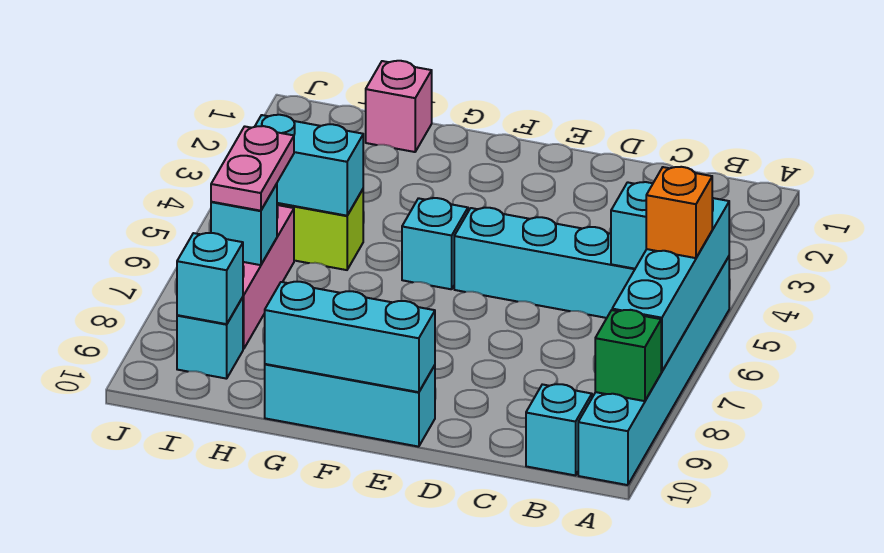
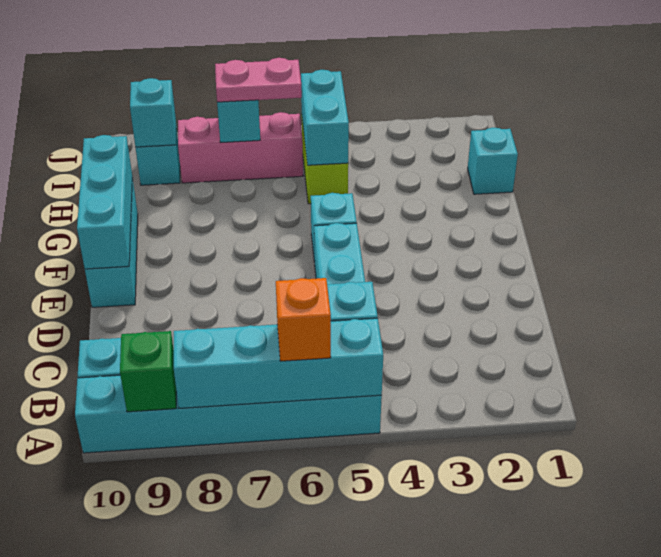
pink brick H1 level 1 -> cyan brick H1 level 1

